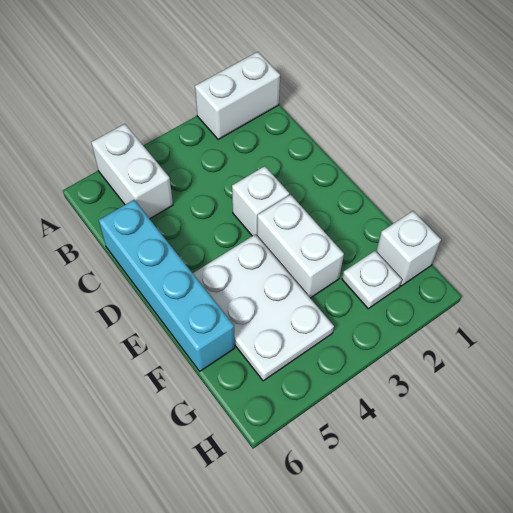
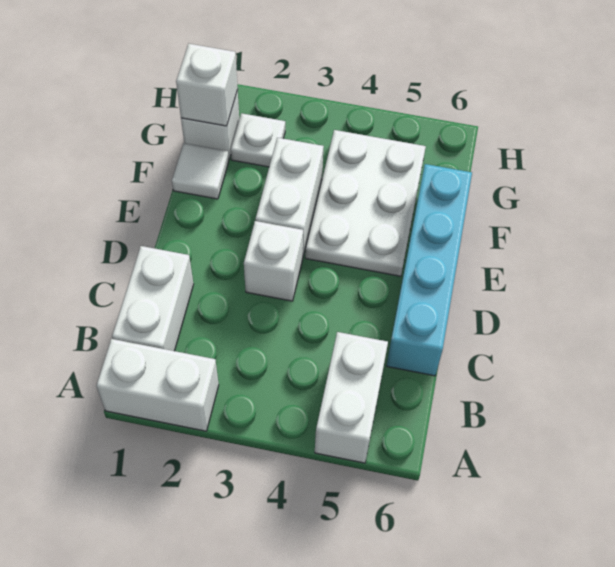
none -> white brick B1:C1 level 1
none -> white tile F1 level 1
none -> white brick G1 level 2

